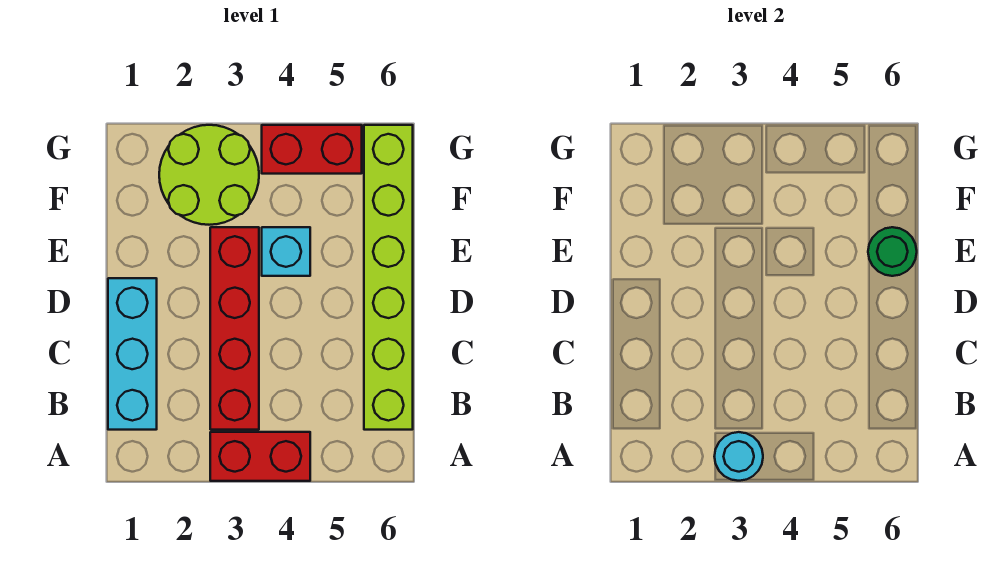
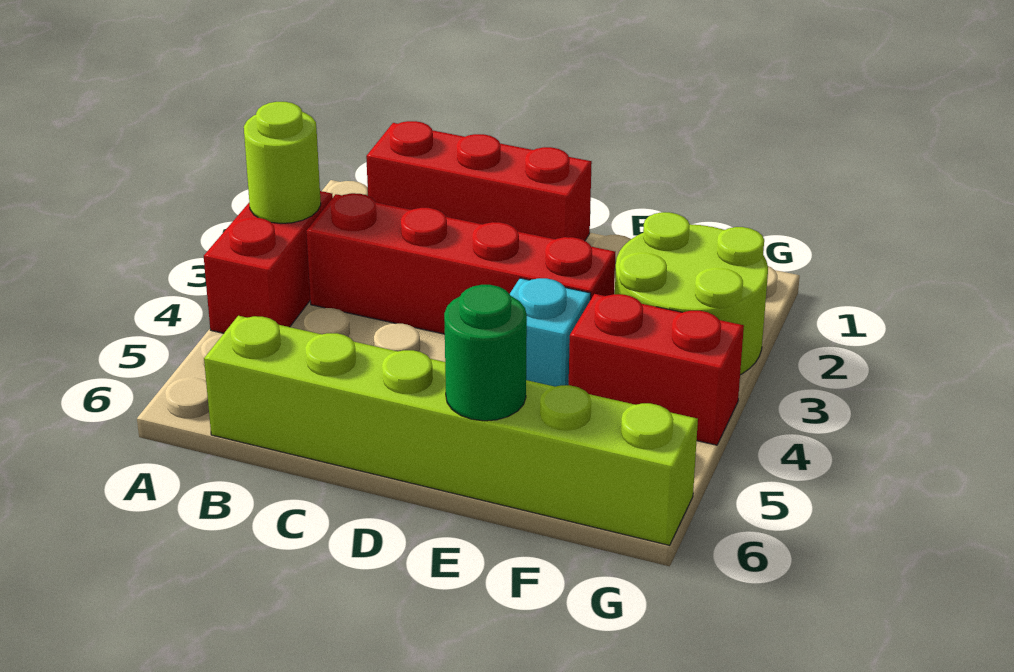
cyan round brick A3 level 2 -> lime round brick A3 level 2
cyan brick B1:D1 level 1 -> red brick B1:D1 level 1
red brick G4:G5 level 1 -> red brick F4:G4 level 1

